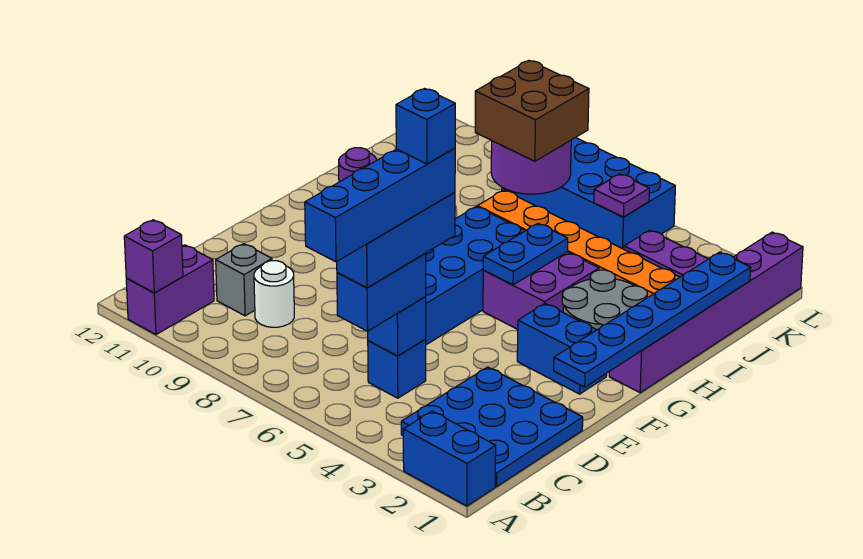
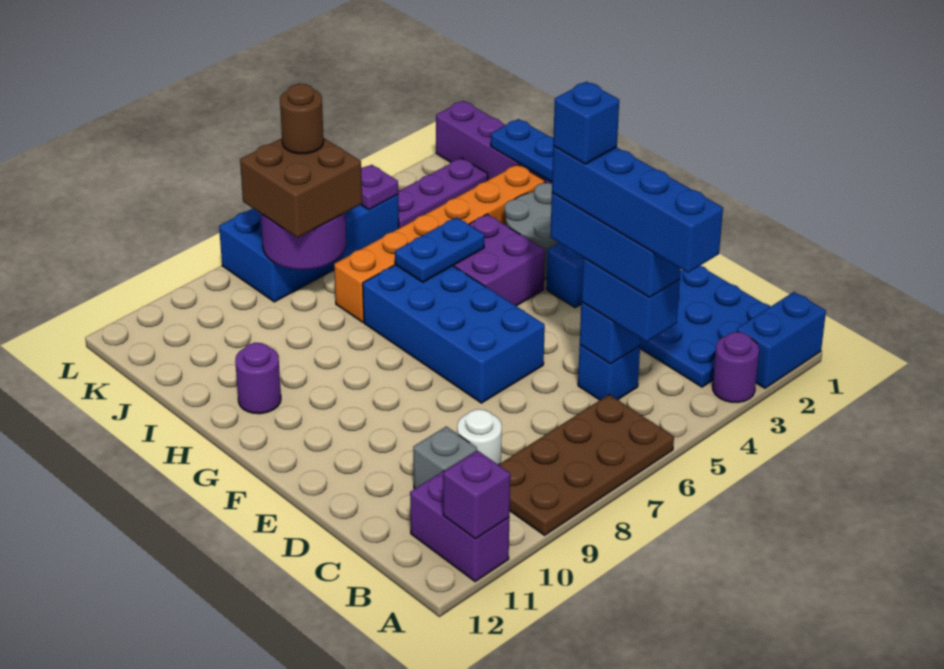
none -> purple round brick A3 level 1
none -> brown plate A6:B9 level 1
blue plate G5:H5 level 2 -> blue plate H5:H6 level 2
none -> brown round brick K7 level 4

